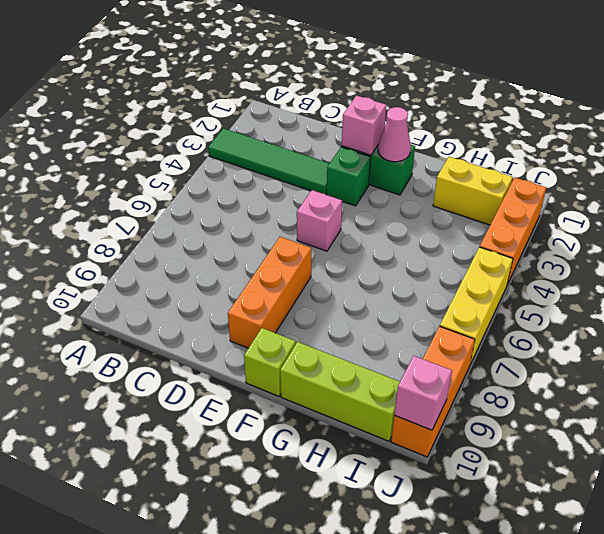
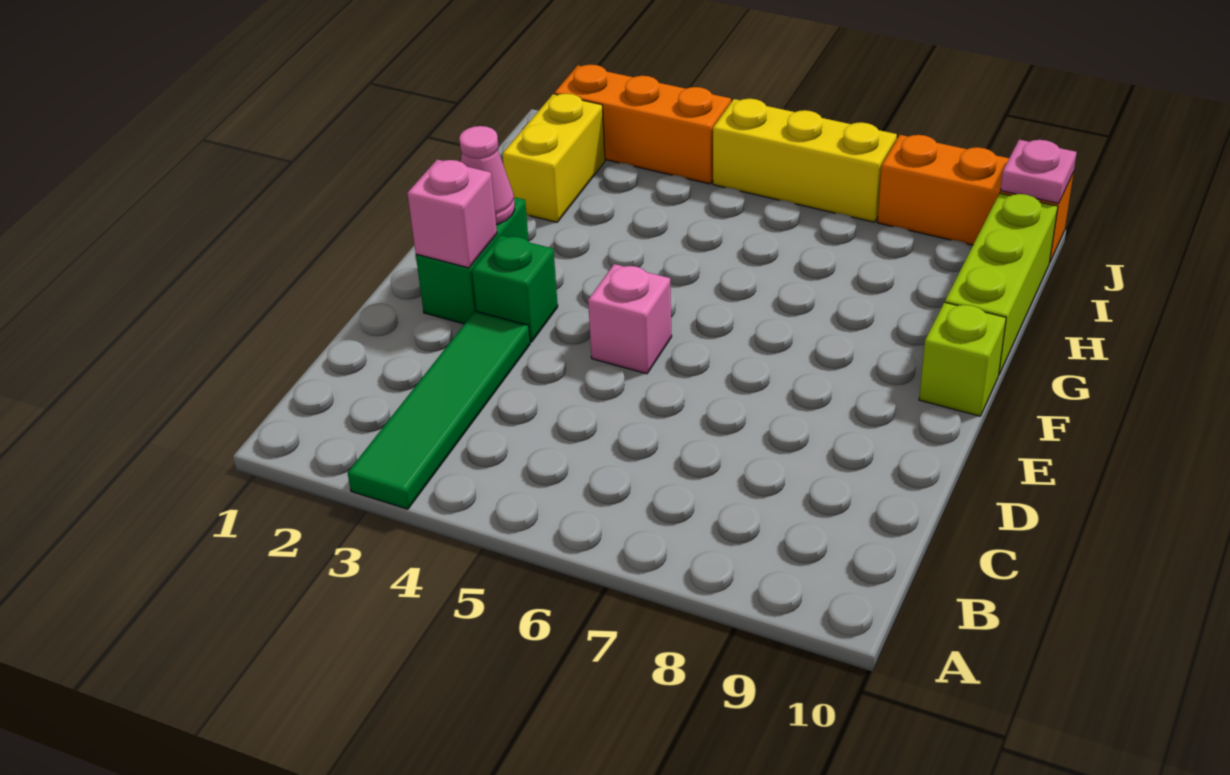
orange brick E7:E9 level 1 -> none
pink brick J10 level 2 -> pink plate J10 level 2

